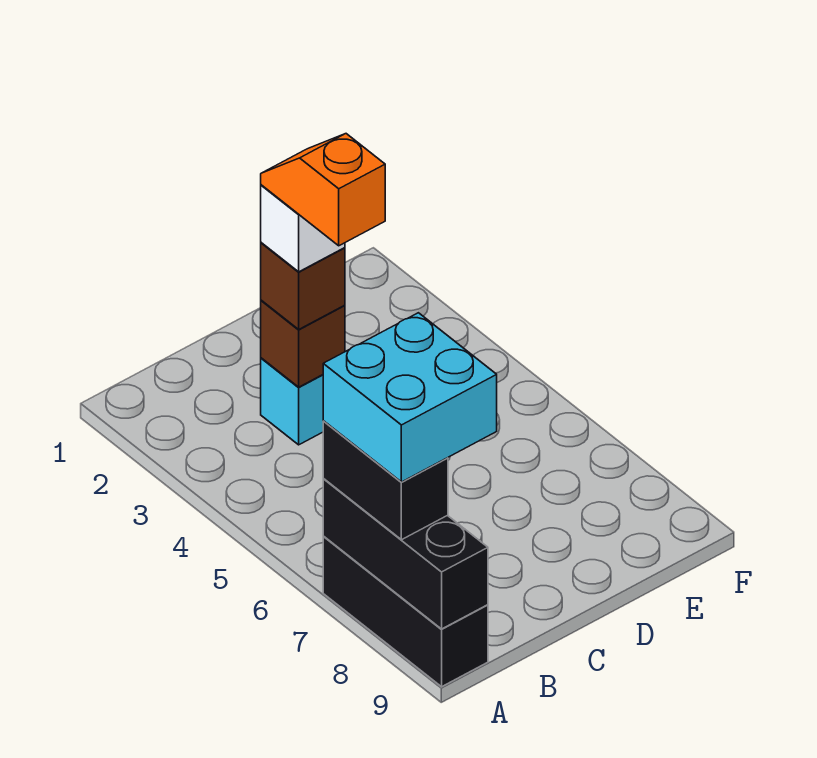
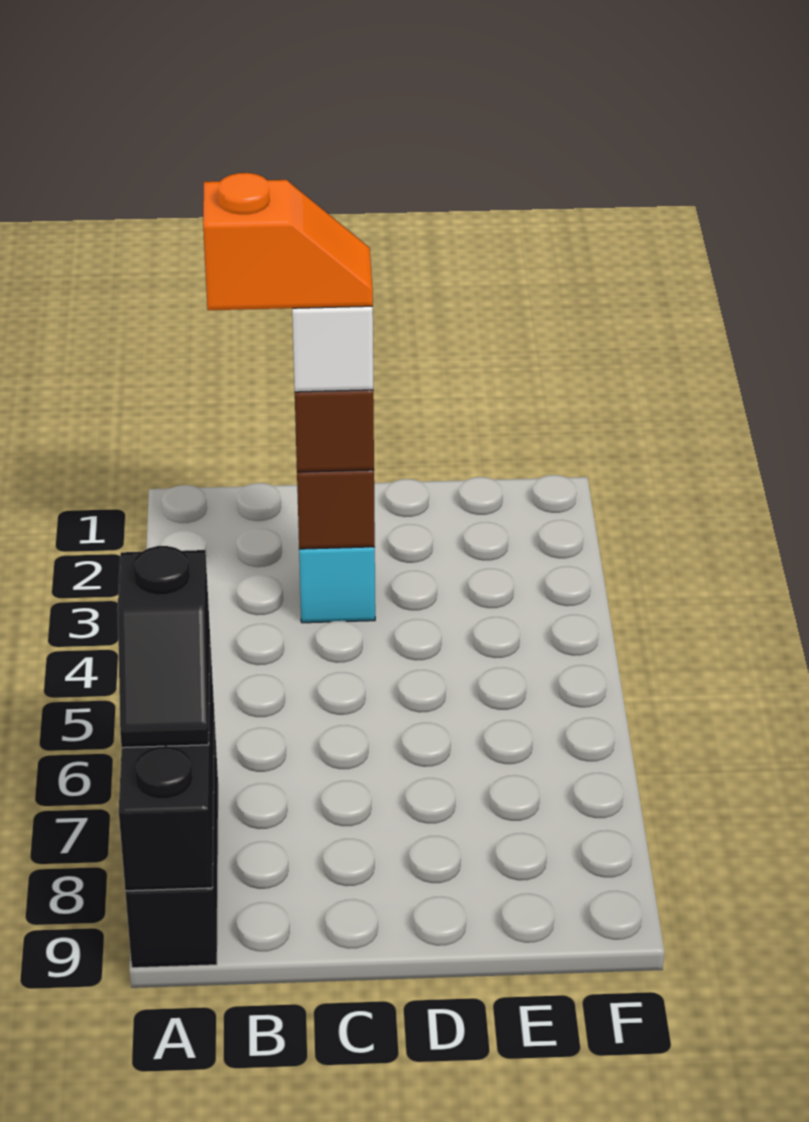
black brick A7:A8 level 3 -> black slope A7:A8 level 3 top 7
cyan brick A7:B8 level 4 -> none
orange slope C3:C4 level 5 top 4 -> orange slope B3:C3 level 5 top B

